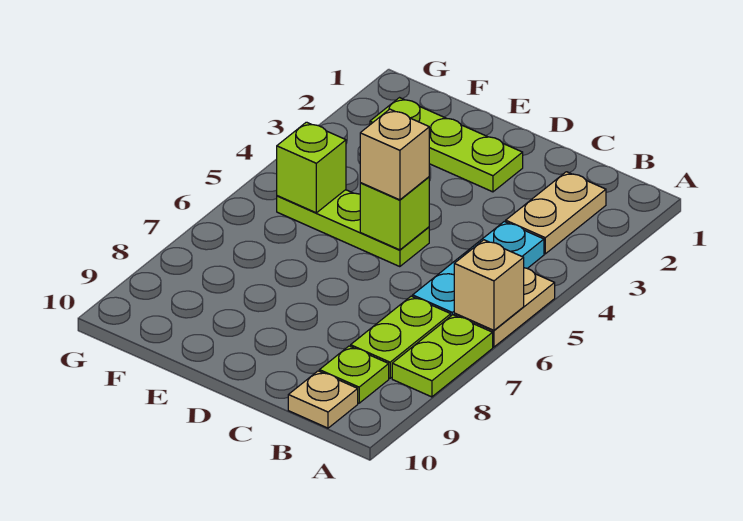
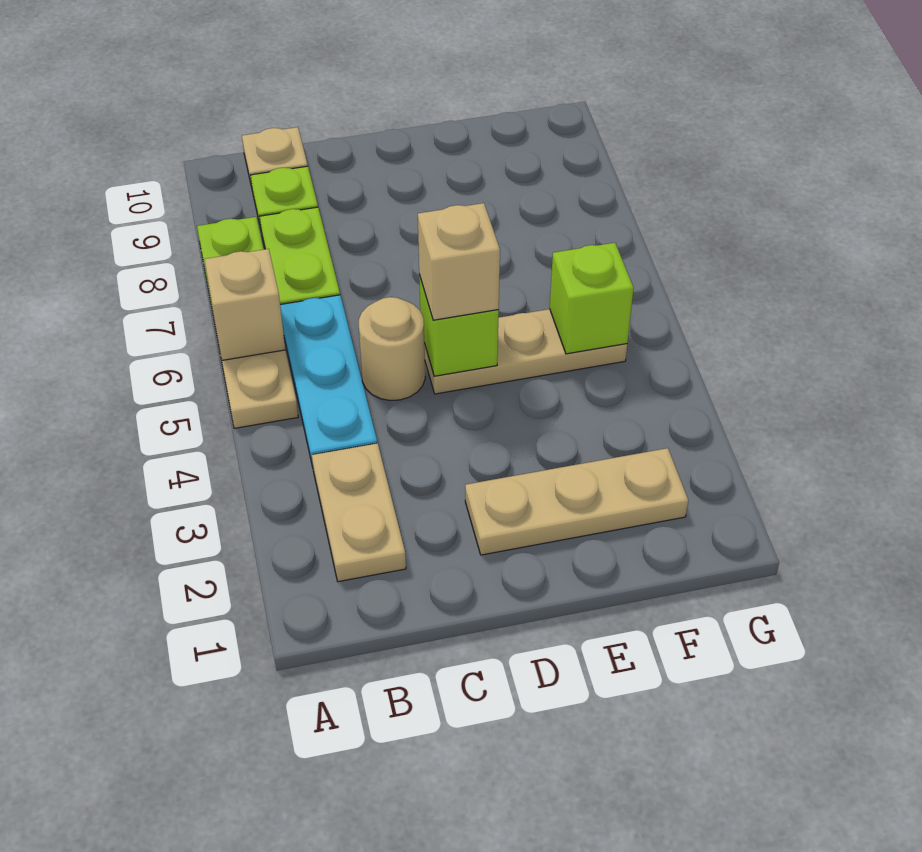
none -> tan round brick C5 level 1
lime plate D2:F2 level 1 -> tan plate D2:F2 level 1
lime plate D5:F5 level 1 -> tan plate D5:F5 level 1

